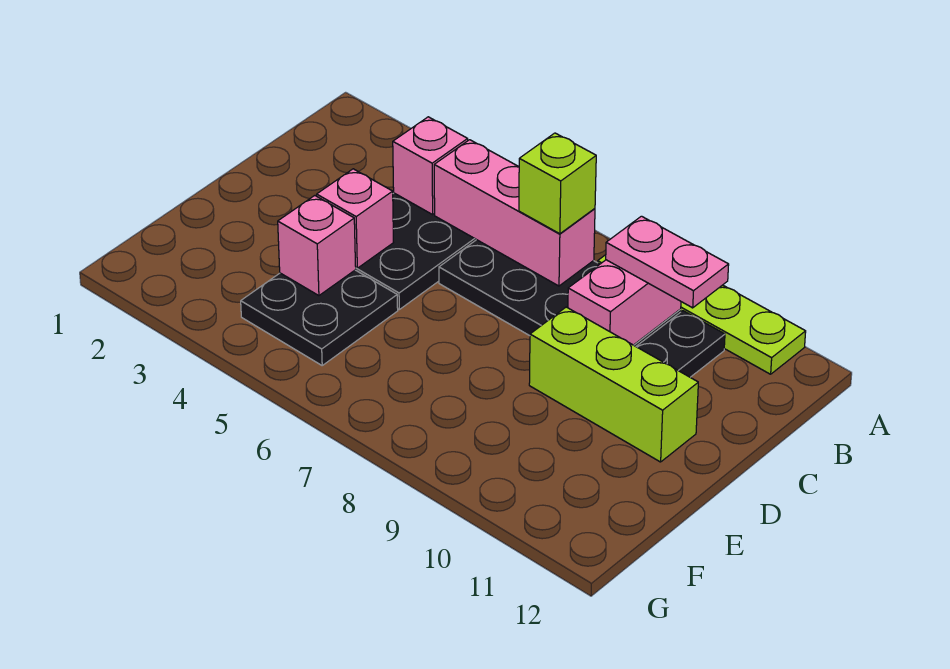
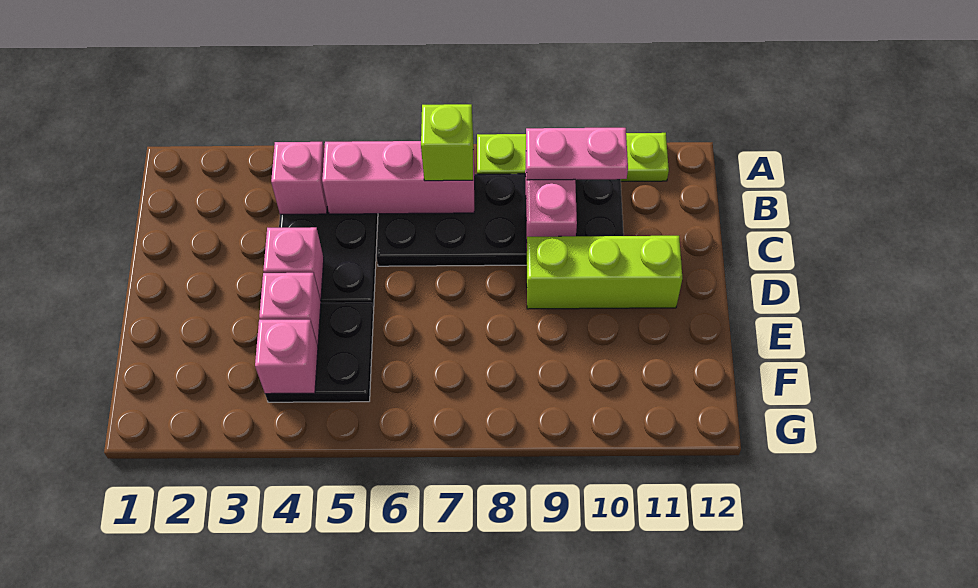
none -> pink brick F4 level 2

